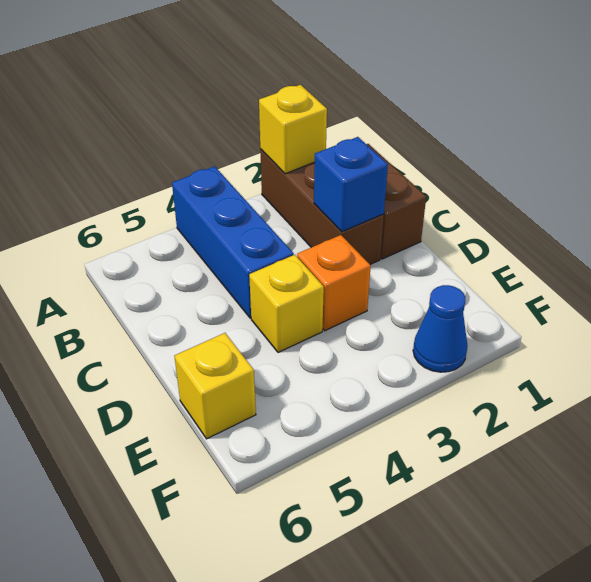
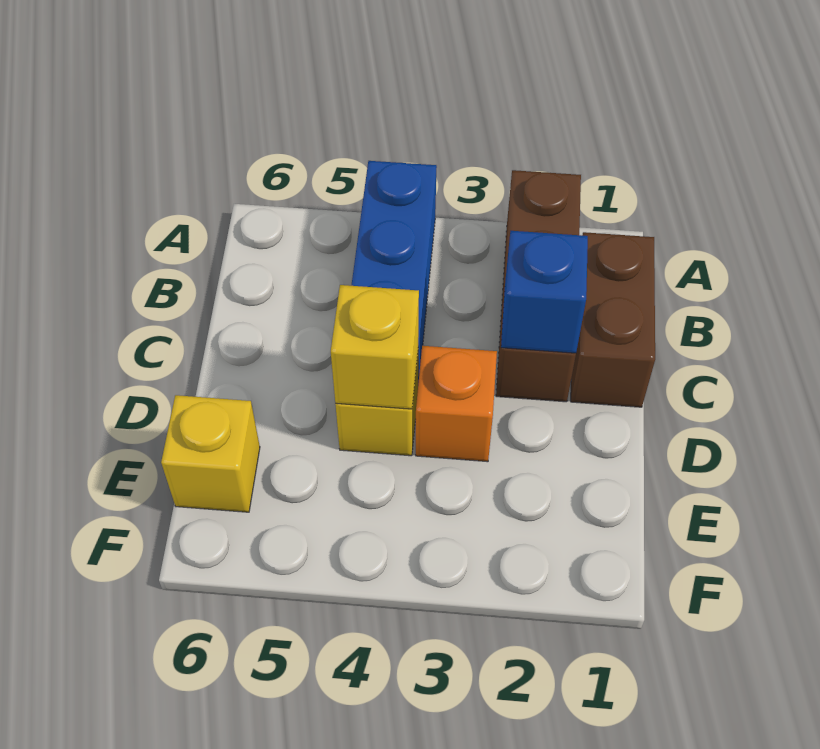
yellow brick A2 level 2 -> yellow brick D4 level 2
blue cone F2 level 1 -> none

